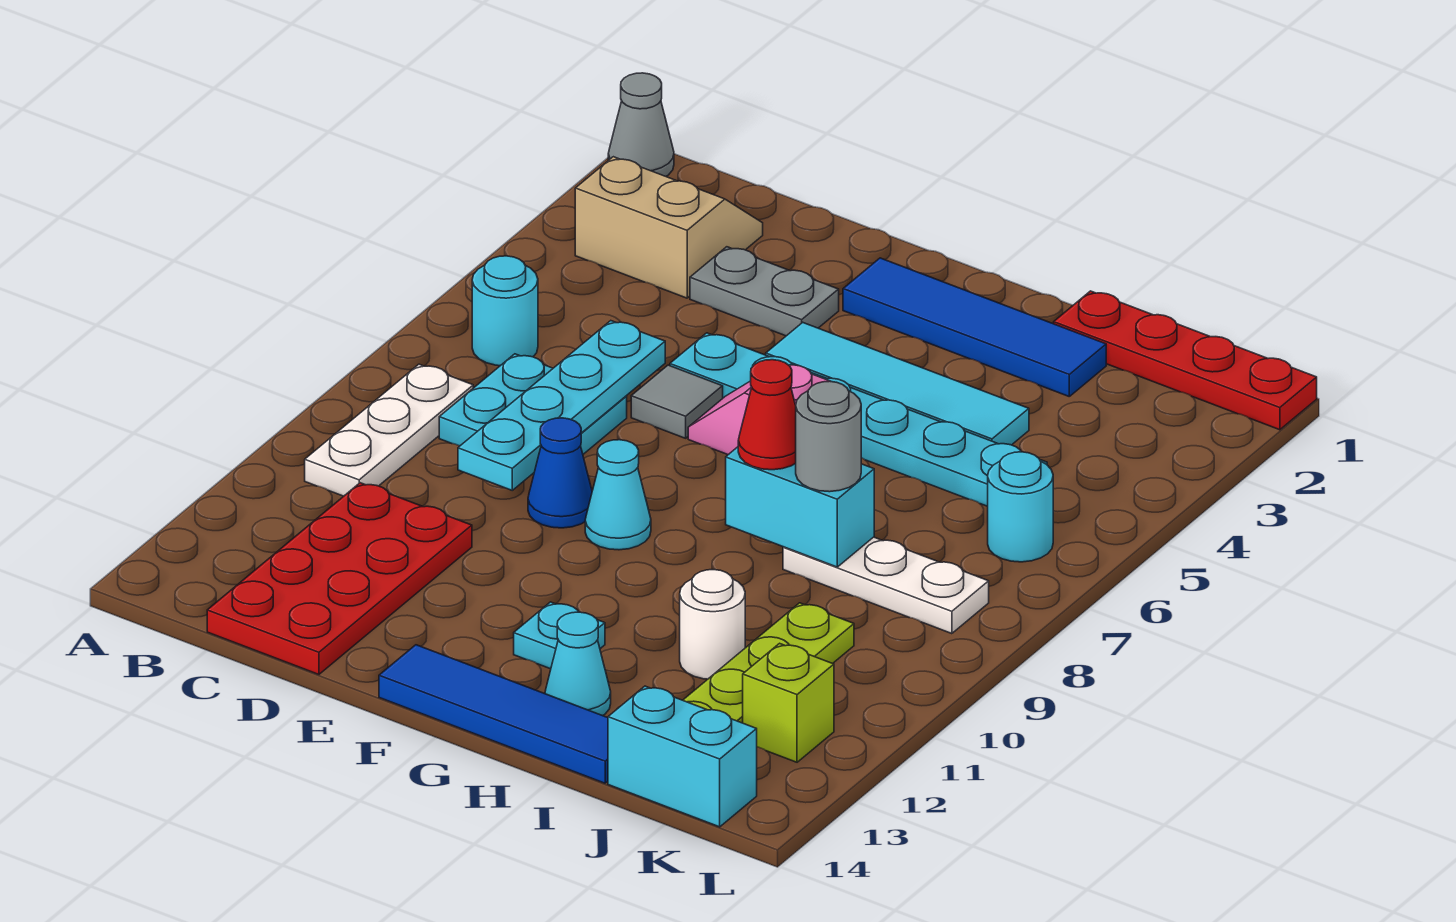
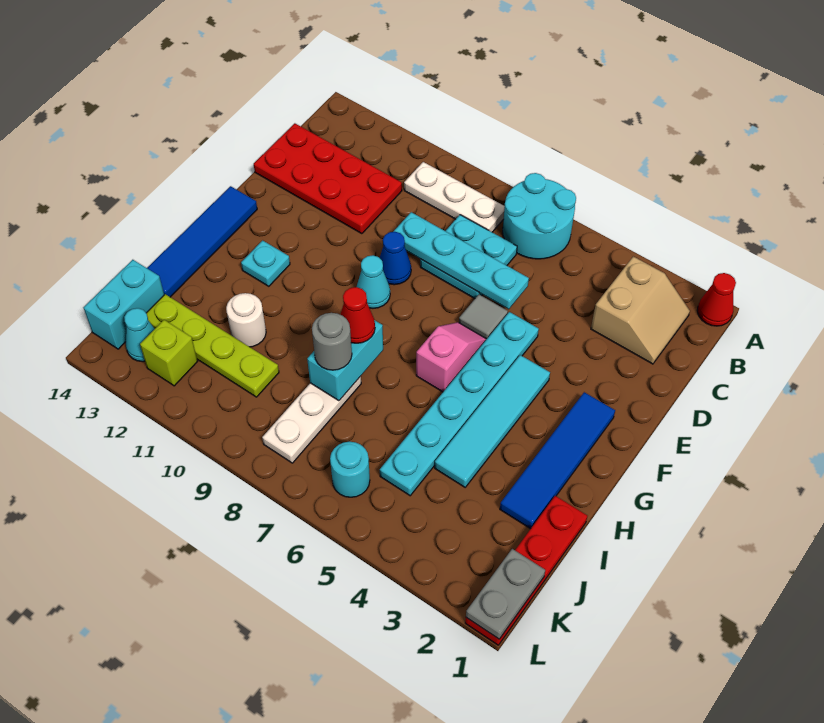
grey cone A1 level 1 -> red cone A1 level 1
cyan round brick B6 level 1 -> cyan round brick A6:B7 level 1
grey plate D3:E3 level 1 -> grey plate K1:L1 level 2
cyan cone H13 level 1 -> cyan cone K13 level 1

